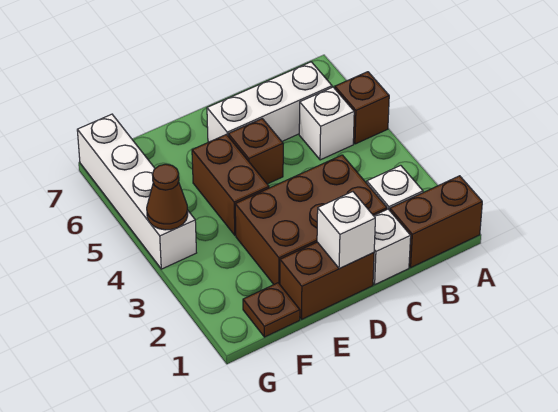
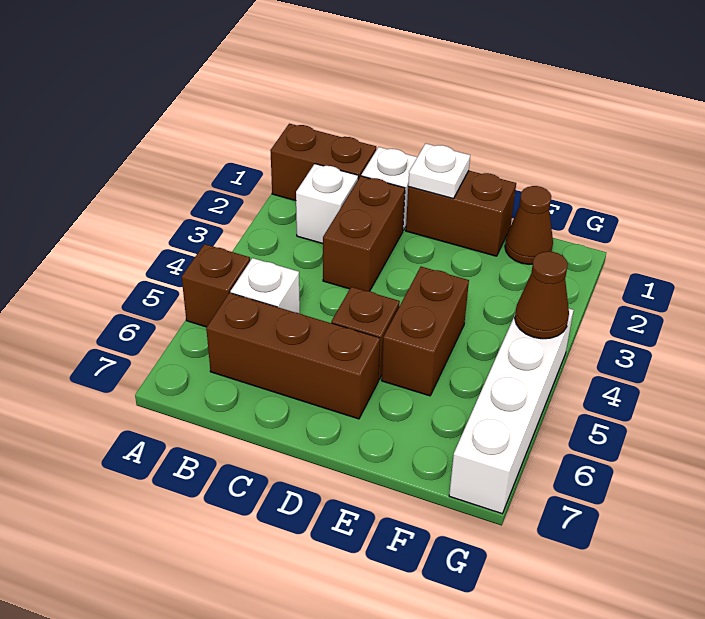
white brick B6:D6 level 1 -> brown brick B6:D6 level 1
brown brick C2:E3 level 1 -> brown brick C2:C3 level 1
white brick D1 level 2 -> white plate D1 level 2
brown plate F1 level 1 -> brown cone F1 level 1

